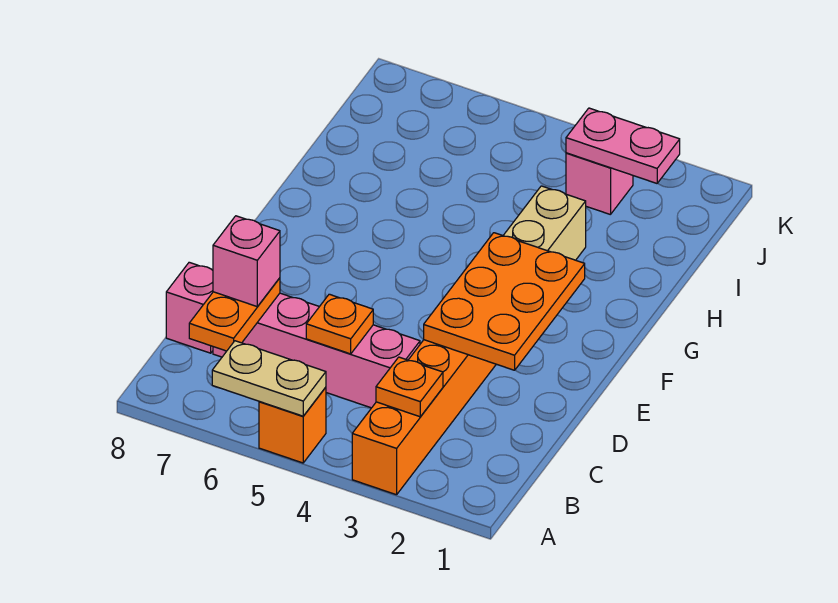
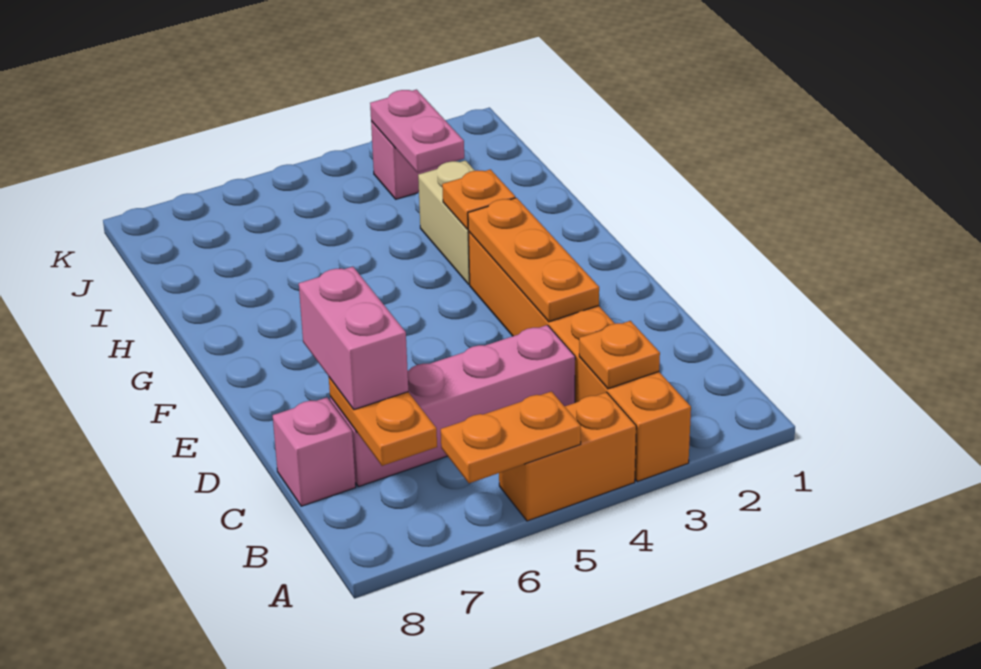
orange brick A5 level 1 -> orange brick A4:A5 level 1
tan plate A5:A6 level 2 -> orange plate A5:A6 level 2
orange plate C5 level 2 -> orange plate G3 level 2
pink brick C7 level 3 -> pink brick C7:D7 level 3
orange plate D2:F3 level 2 -> orange plate D3:F3 level 2
pink plate J2:J3 level 2 -> pink plate I3:J3 level 2

